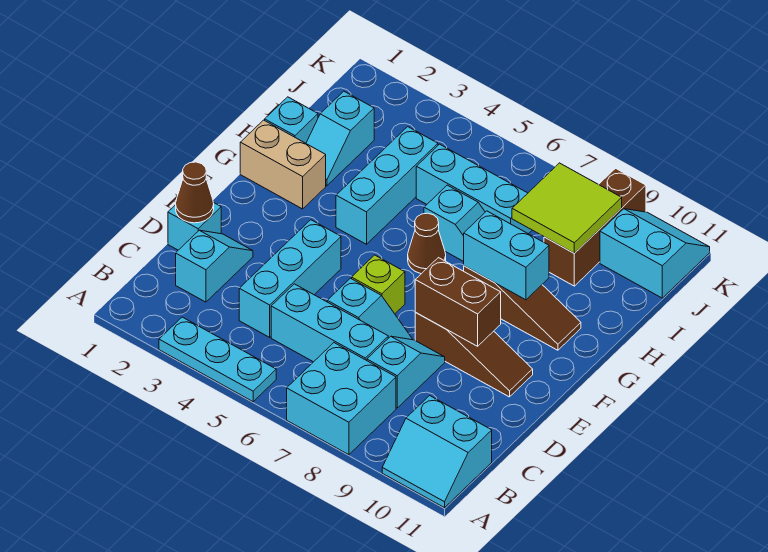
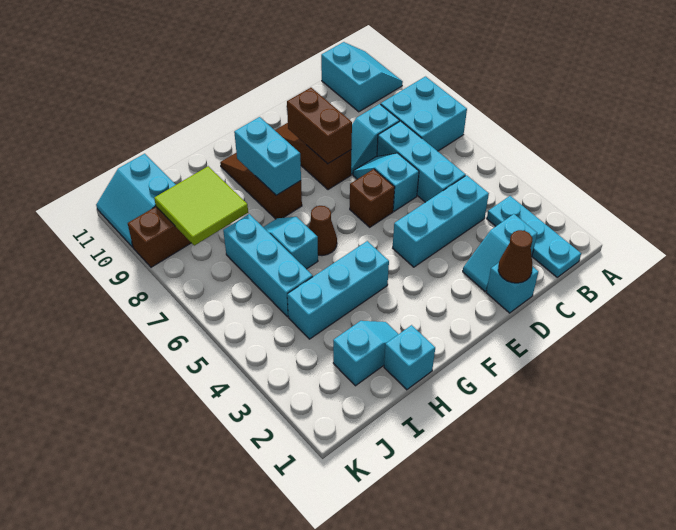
cyan plate A3:A5 level 1 -> cyan plate B1:B3 level 1
lime brick E6 level 1 -> brown brick E6 level 1
tan brick G1:G2 level 1 -> none

